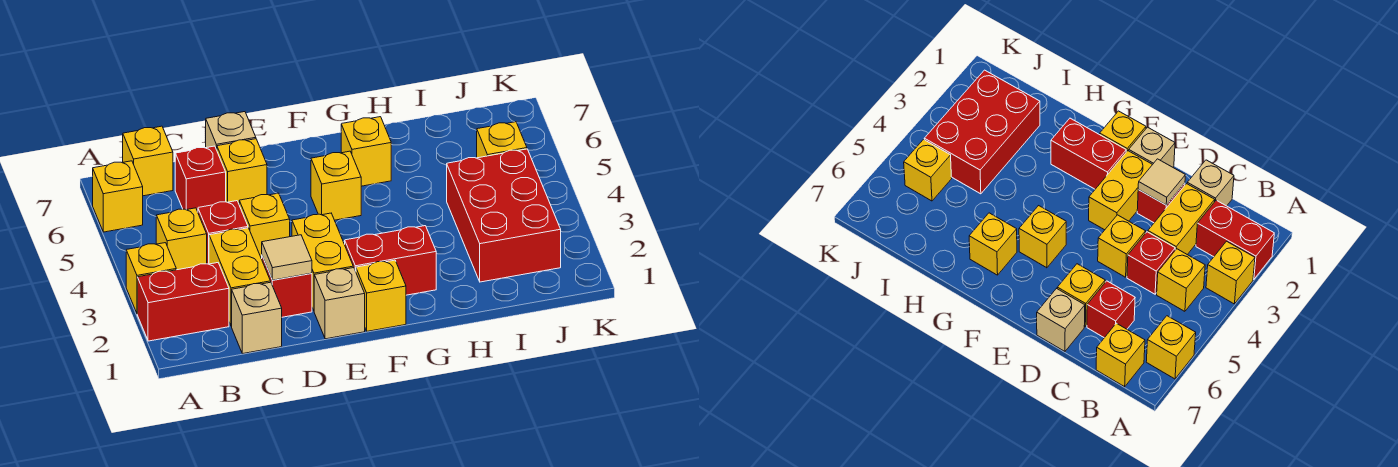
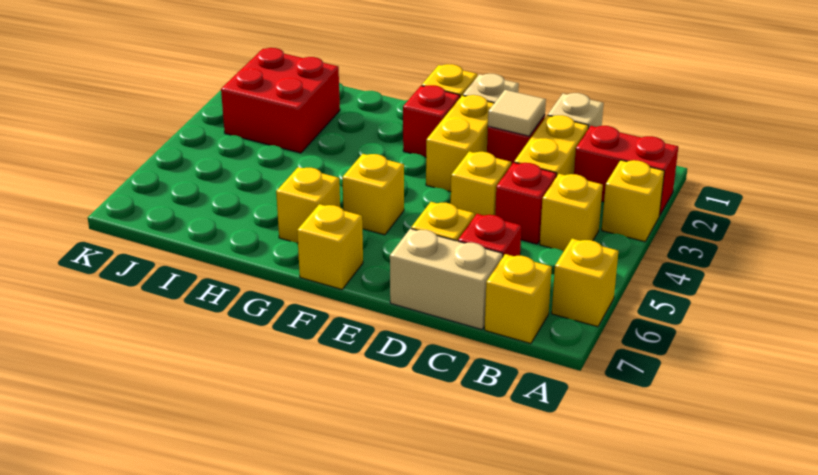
tan brick D7 level 1 -> tan brick C7:D7 level 1
red brick F2:G2 level 1 -> red brick F2 level 1
red brick I2:J4 level 1 -> red brick I2:J3 level 1
yellow brick J5 level 1 -> yellow brick F7 level 1

